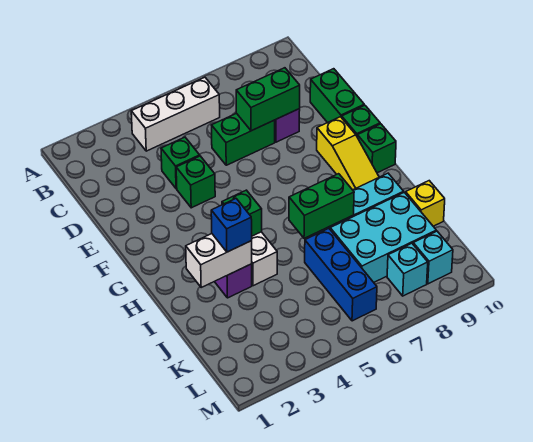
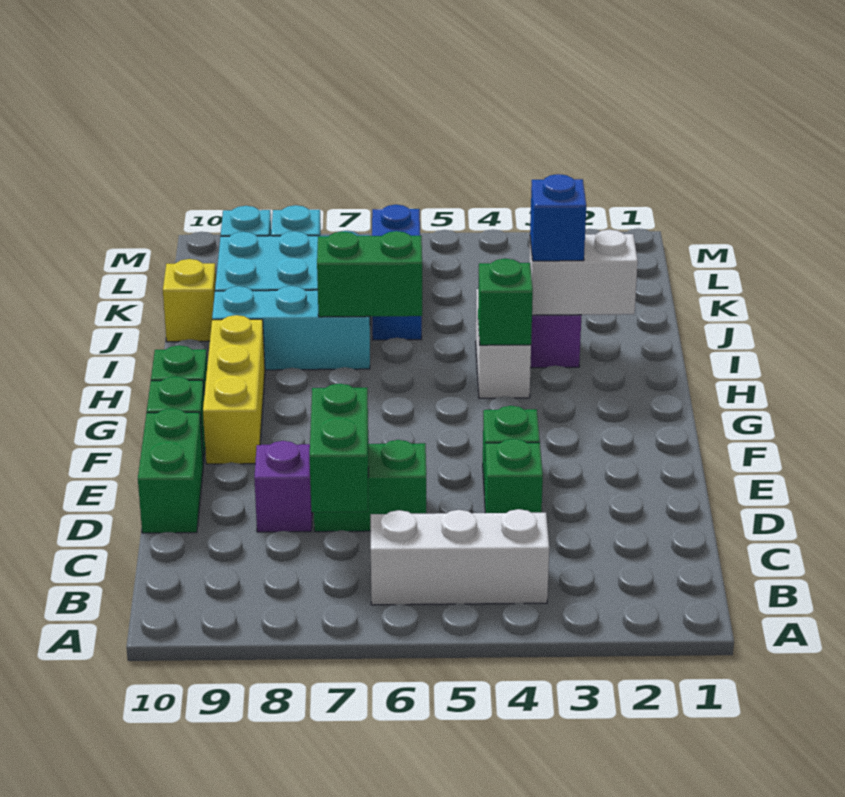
green brick D7:D8 level 2 -> green brick C7:D7 level 2
yellow slope F9:H9 level 1 top F -> yellow brick F9:H9 level 1

